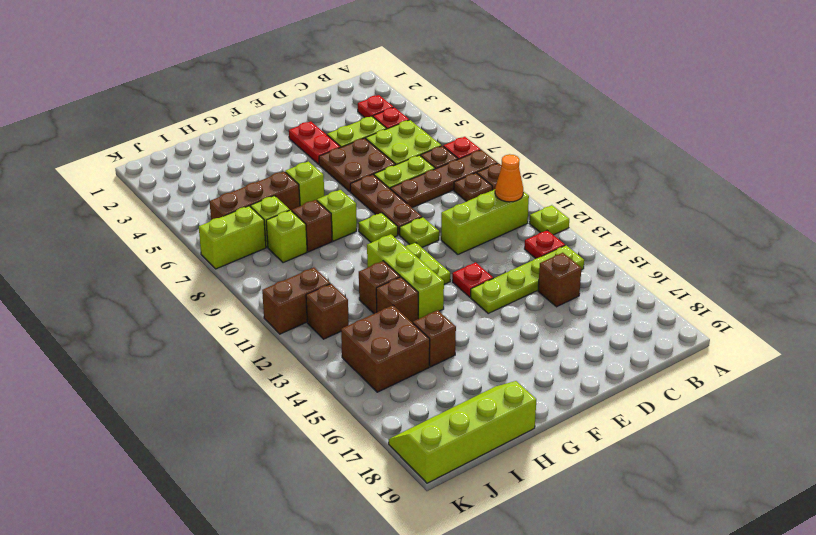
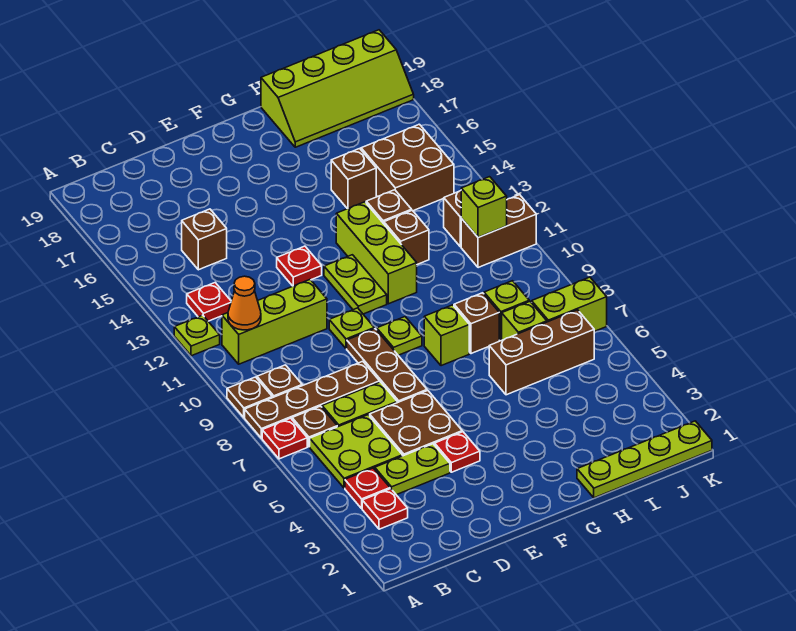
lime plate B14:E14 level 1 -> lime plate H1:K1 level 1
red plate E3:E4 level 1 -> red plate E4 level 1
lime brick G6 level 1 -> lime brick J11 level 2

